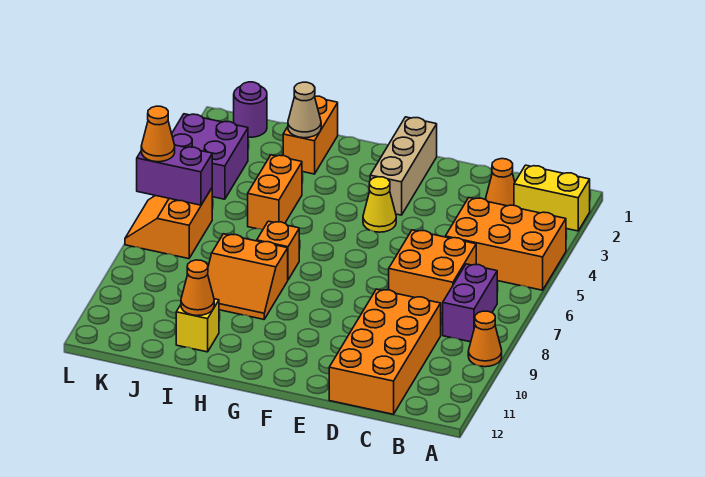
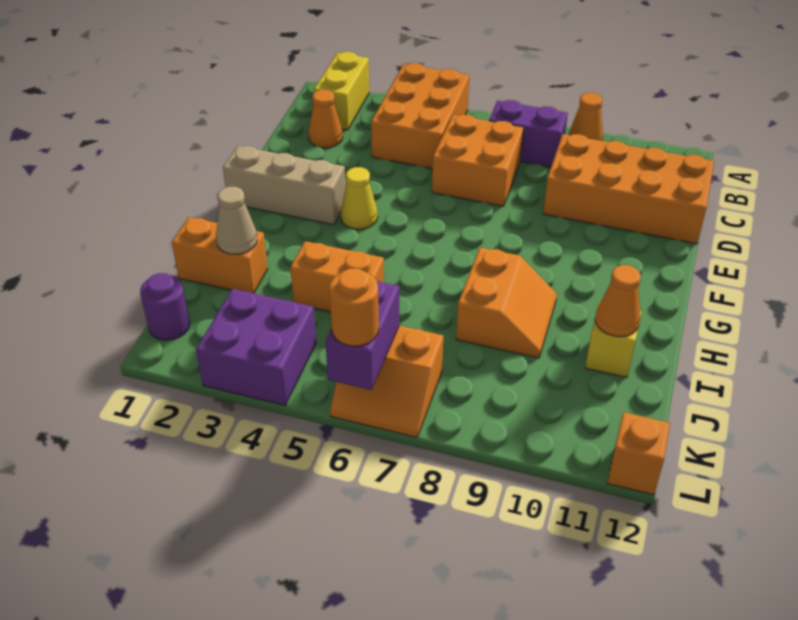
orange brick H7 level 1 -> orange brick L12 level 1
orange cone L6 level 3 -> orange round brick L6 level 3

